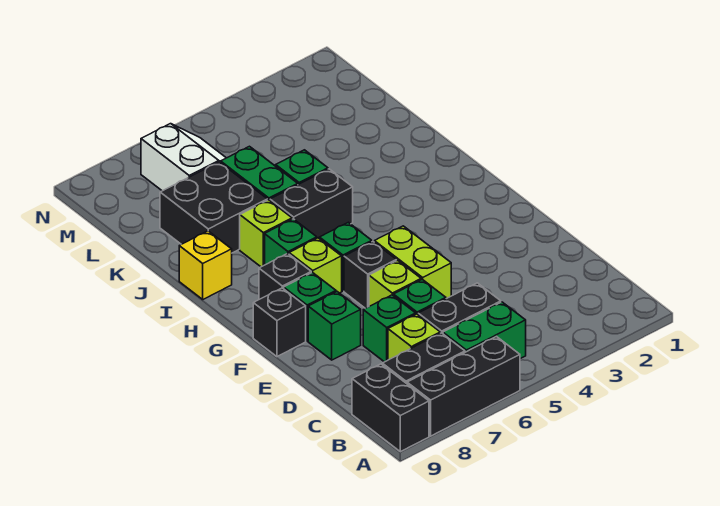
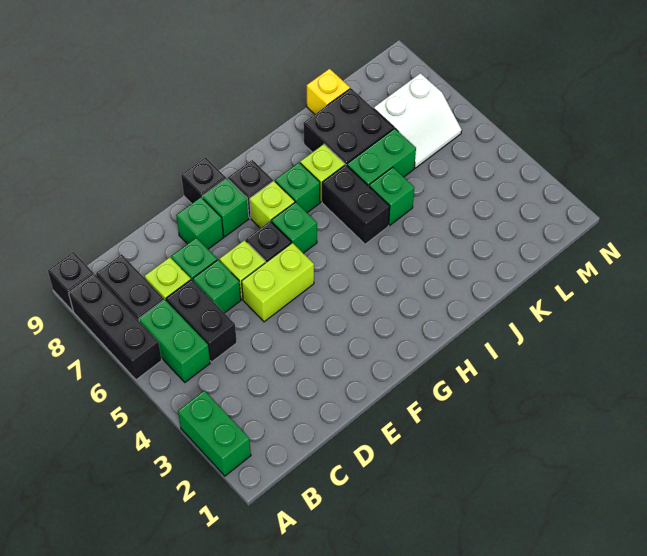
none -> green brick A2:A3 level 1
black brick A9:B9 level 1 -> black brick A9 level 1
yellow brick I9 level 1 -> yellow brick K9 level 1

